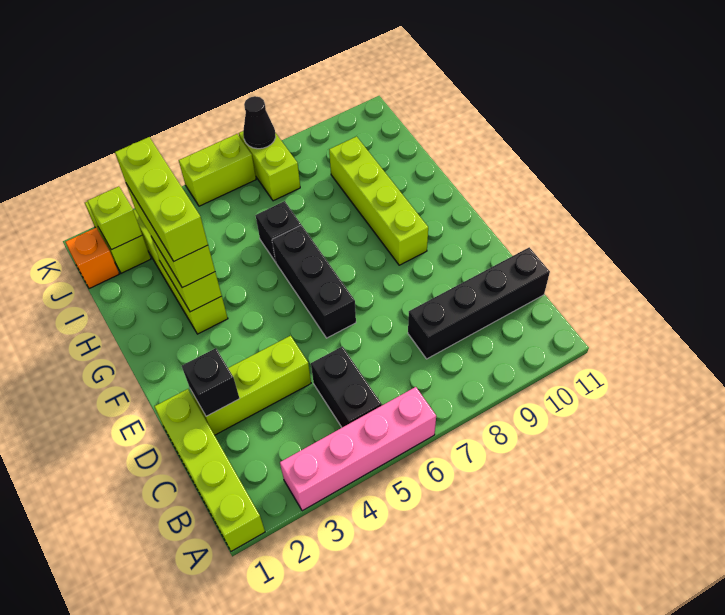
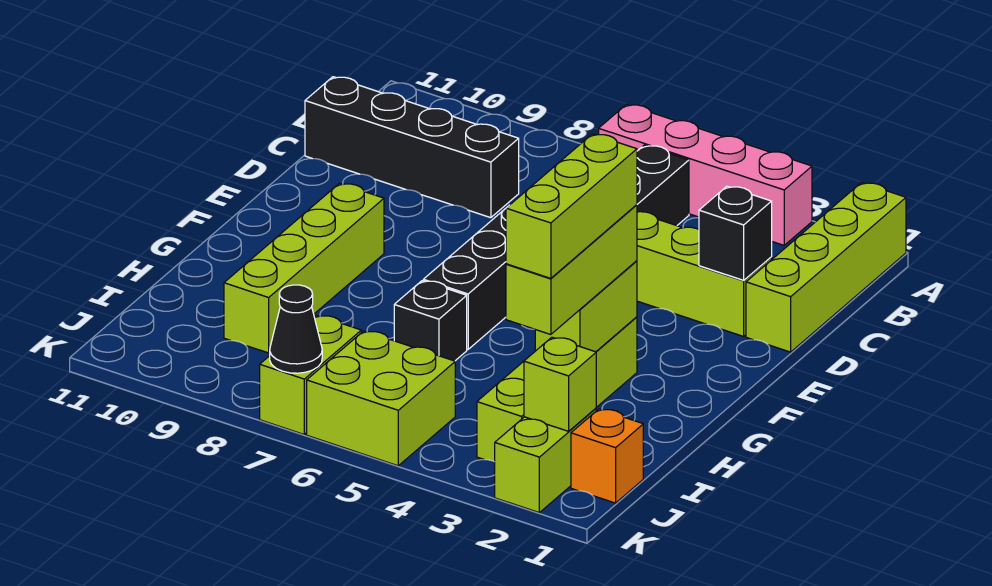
lime brick K5:K6 level 1 -> lime brick J5:K6 level 1

